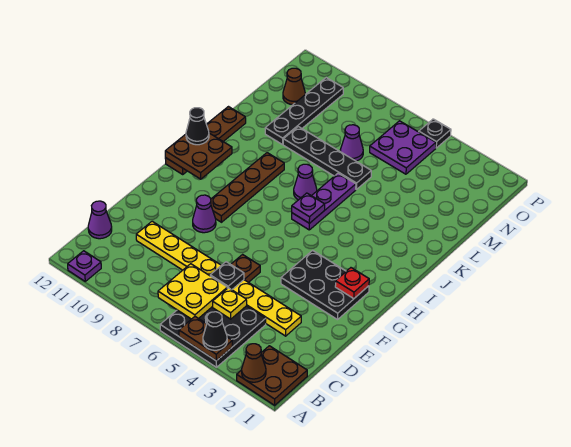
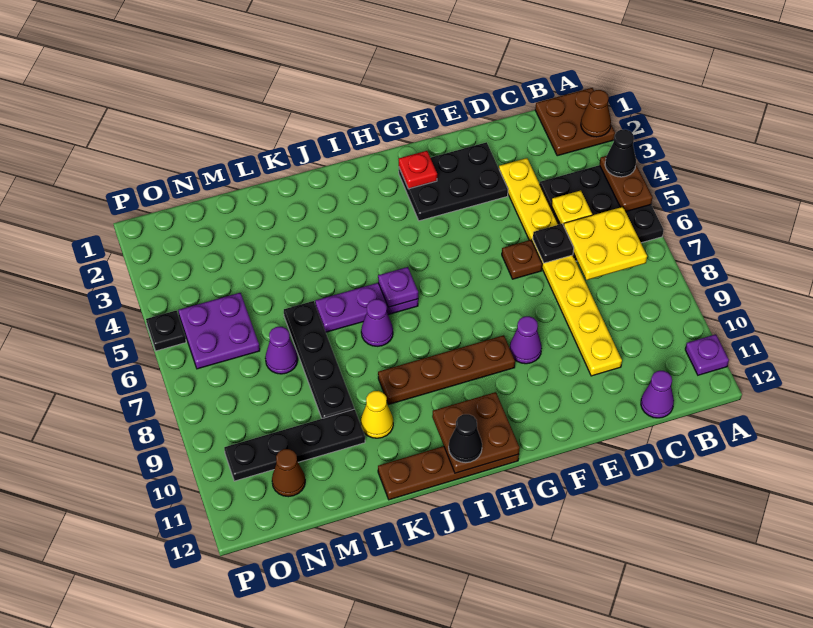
black plate F2:G4 level 1 -> black plate E2:G3 level 1
none -> yellow cone K10 level 1

